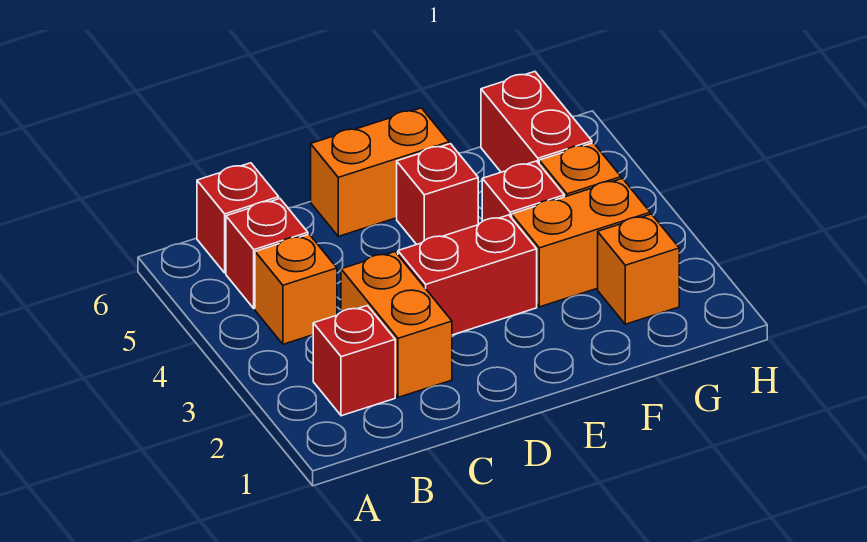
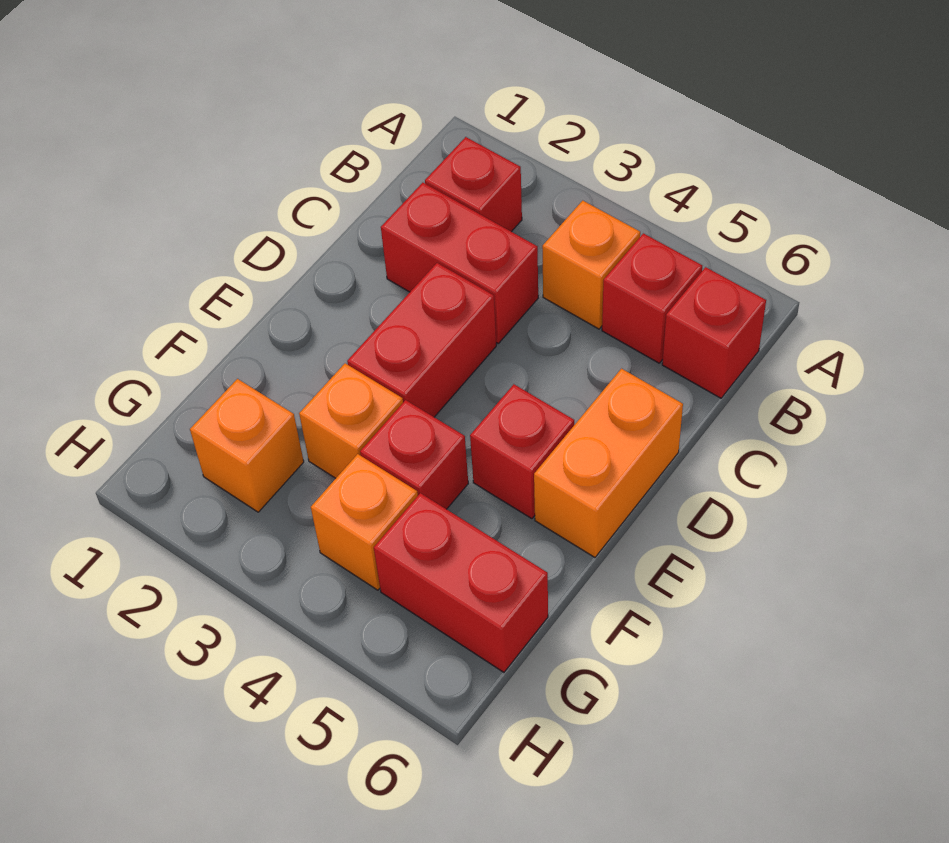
orange brick C2:C3 level 1 -> red brick C2:C3 level 1
orange brick F3:G3 level 1 -> orange brick F3 level 1

